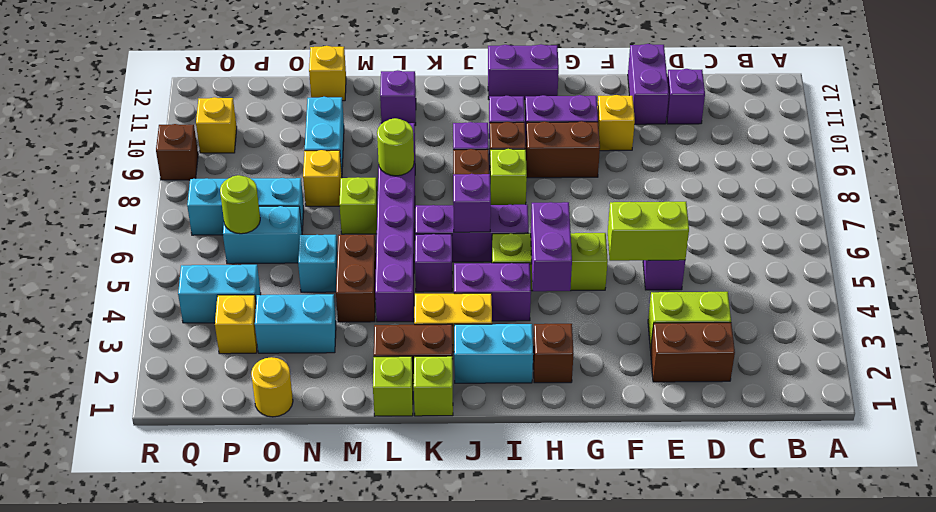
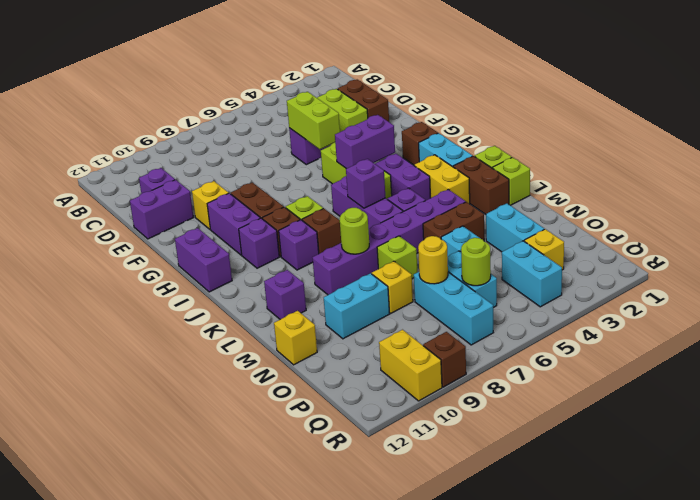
yellow round brick O1 level 1 -> yellow round brick O7 level 2
yellow brick Q10 level 1 -> yellow brick Q10:R10 level 1

